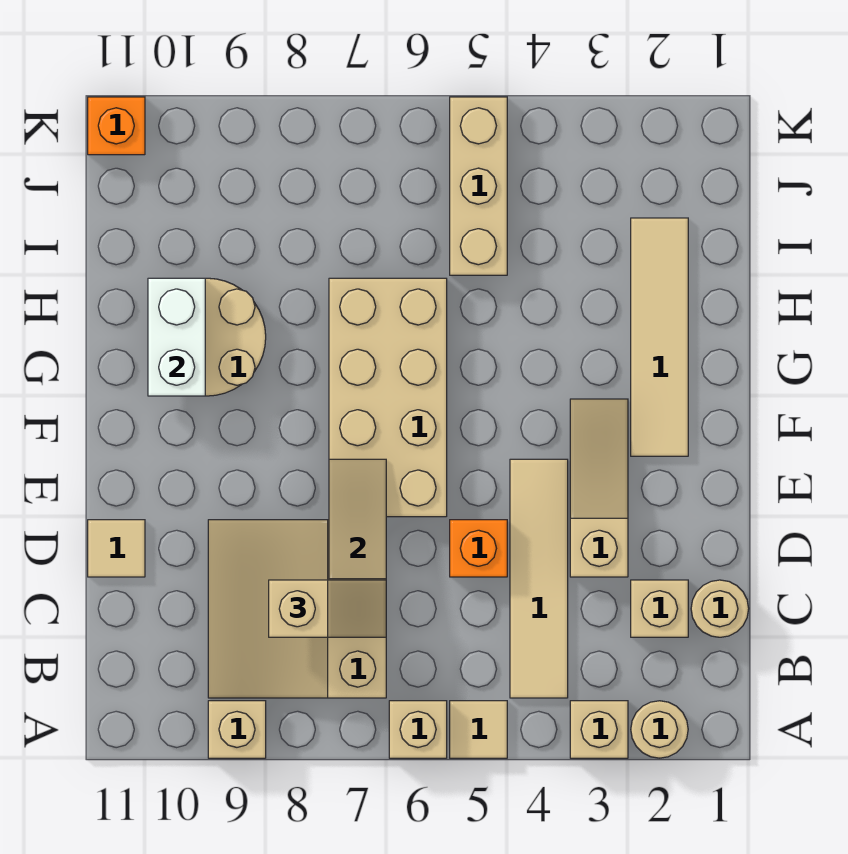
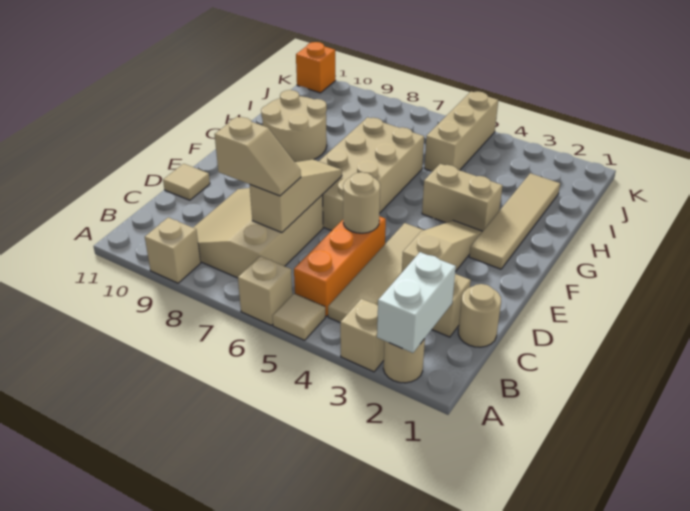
orange brick D5 level 1 -> orange brick B5:D5 level 1
none -> tan round brick D5 level 2
none -> tan brick G3:G4 level 1
white brick G10:H10 level 2 -> white brick A2:B2 level 2

